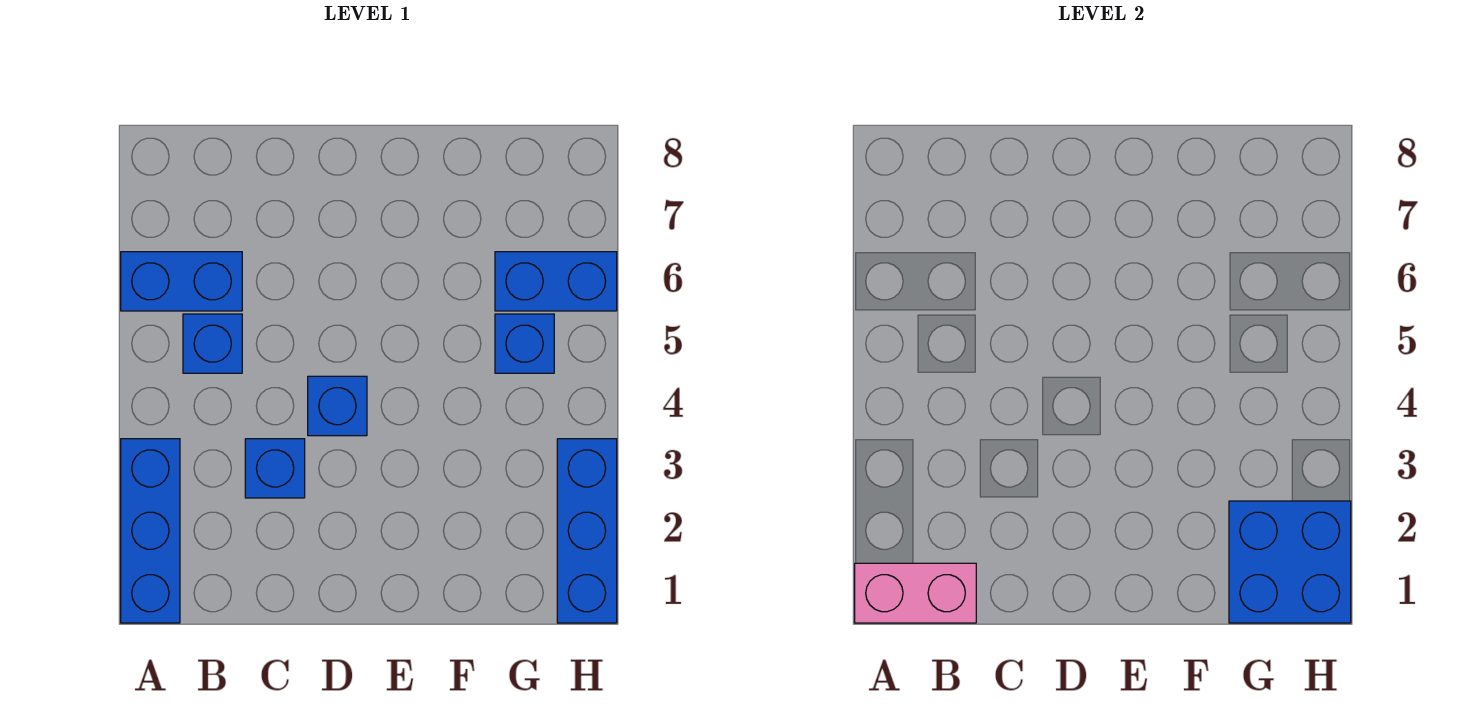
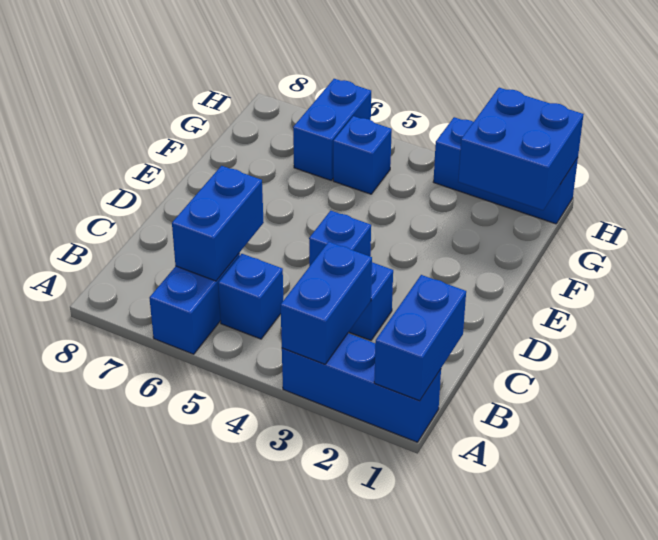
pink brick A1:B1 level 2 -> blue brick A1:B1 level 2
none -> blue brick A3:B3 level 2
none -> blue brick B6:C6 level 2

